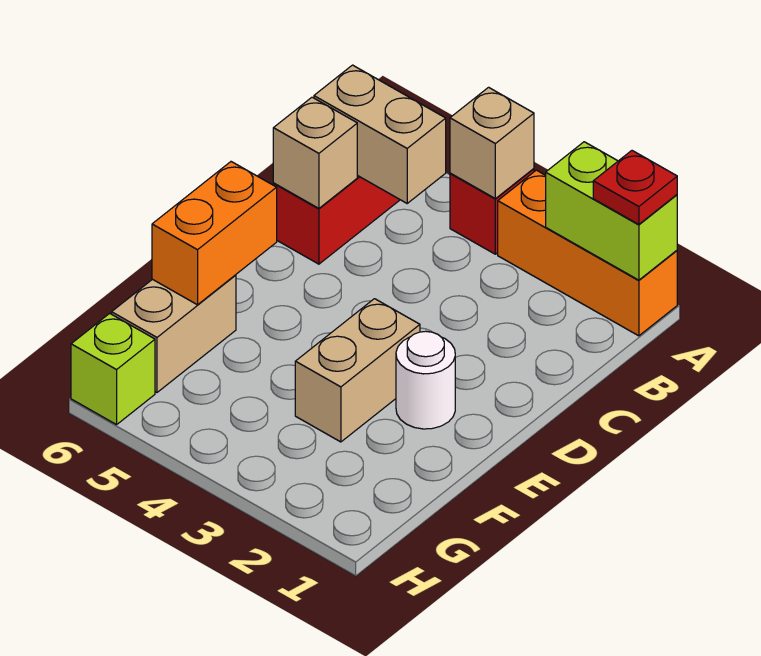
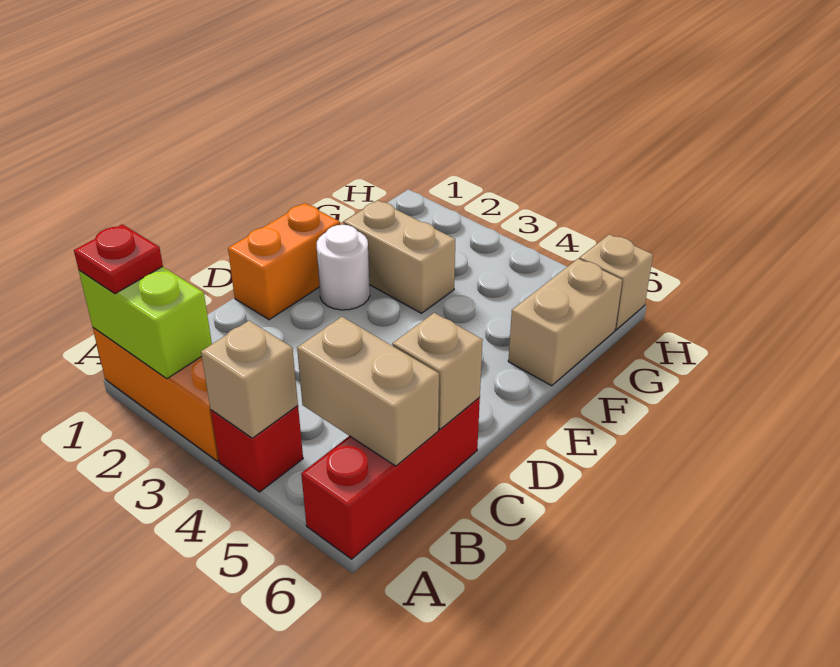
tan brick E3:F3 level 1 -> tan brick F2:F3 level 1
orange brick E6:F6 level 2 -> orange brick D1:E1 level 1
lime brick H6 level 1 -> tan brick H6 level 1

